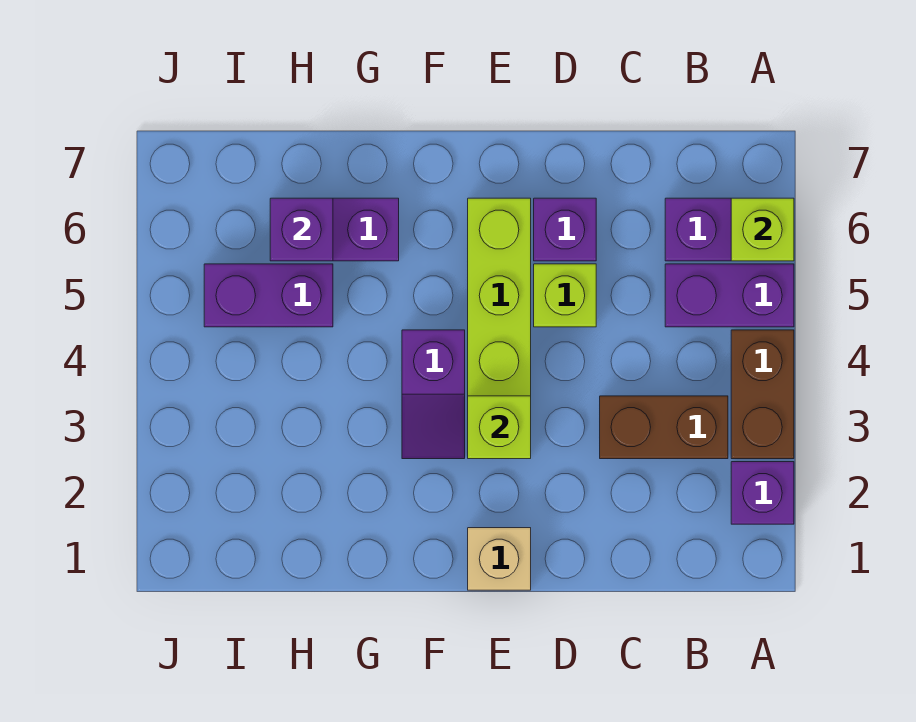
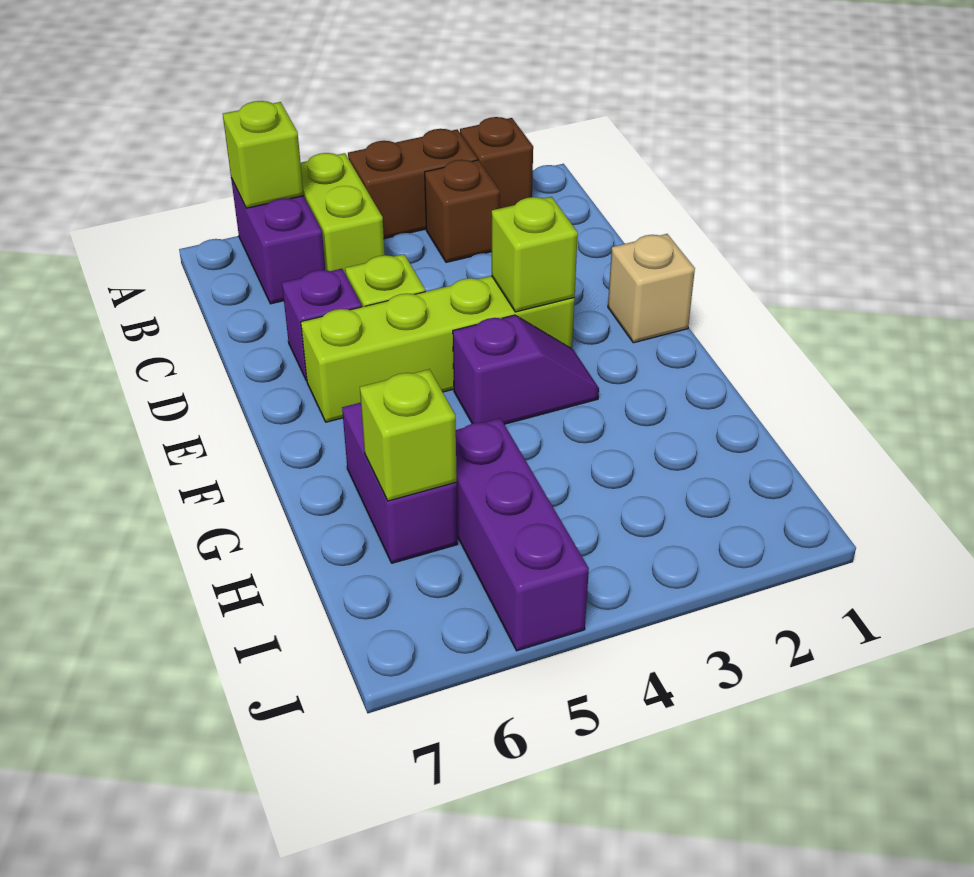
purple brick A2 level 1 -> brown brick A2 level 1
purple brick A5:B5 level 1 -> lime brick A5:B5 level 1
brown brick B3:C3 level 1 -> brown brick B3 level 1
purple brick H5:I5 level 1 -> purple brick H5:J5 level 1
purple brick H6 level 2 -> lime brick H6 level 2

